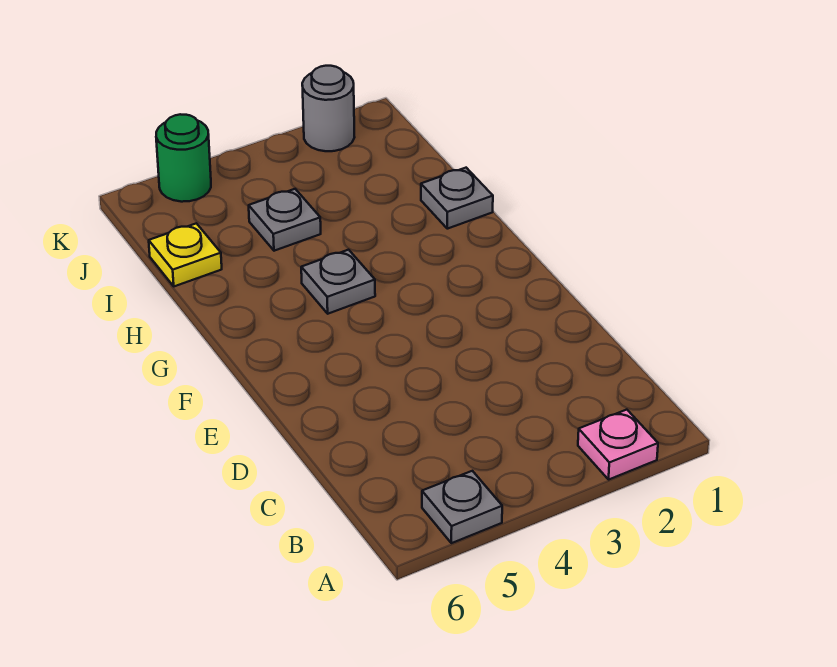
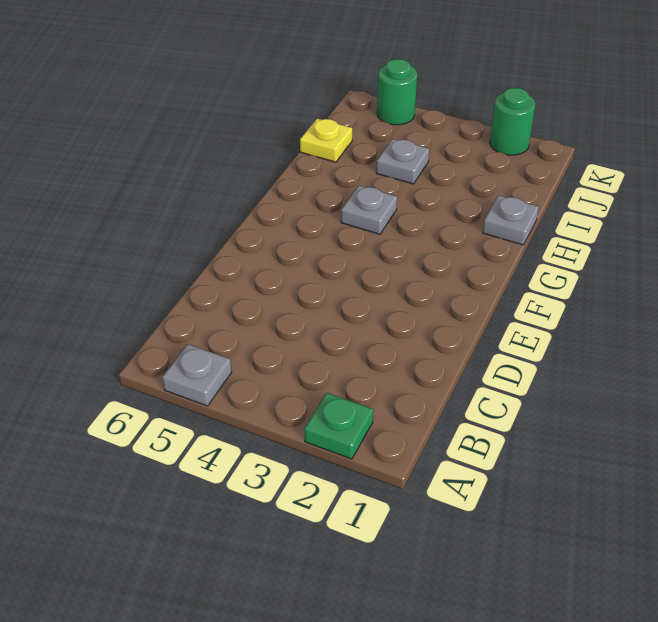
pink plate A2 level 1 -> green plate A2 level 1
grey round brick K2 level 1 -> green round brick K2 level 1

